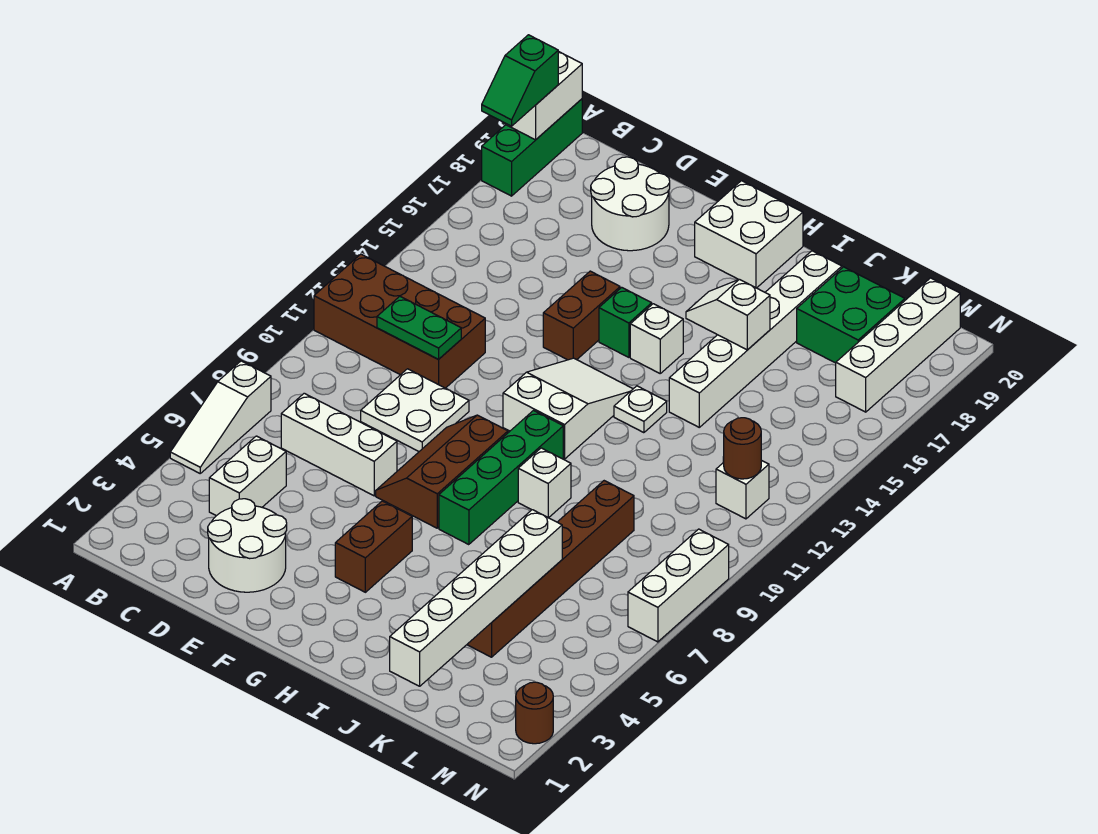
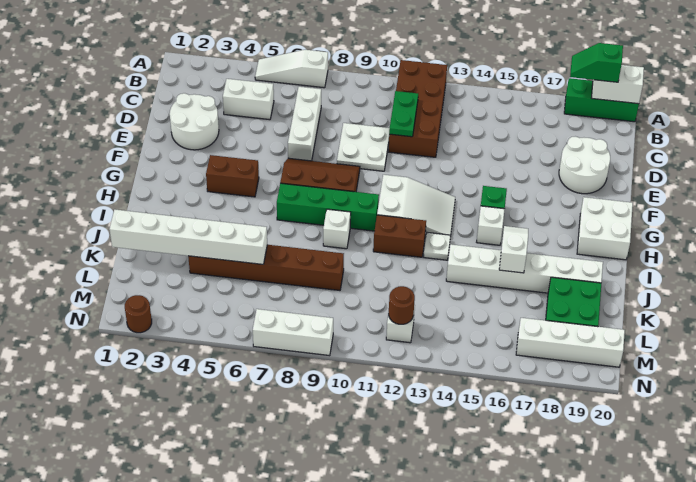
brown brick F14:F15 level 1 -> brown brick I11:I12 level 1

